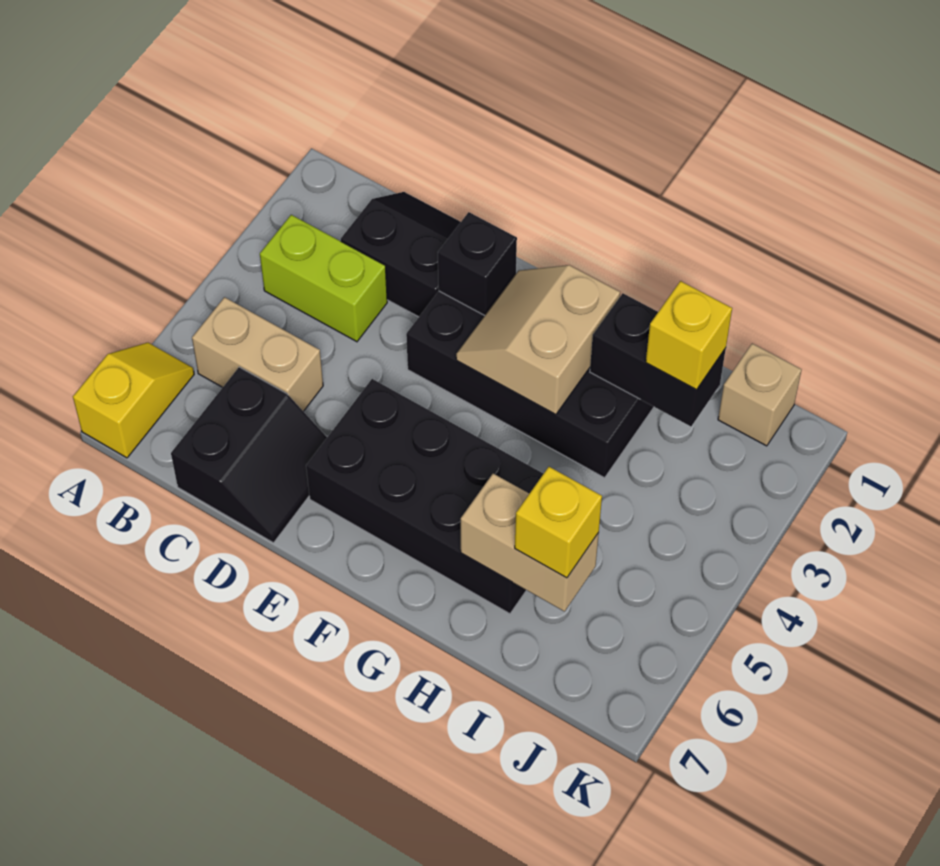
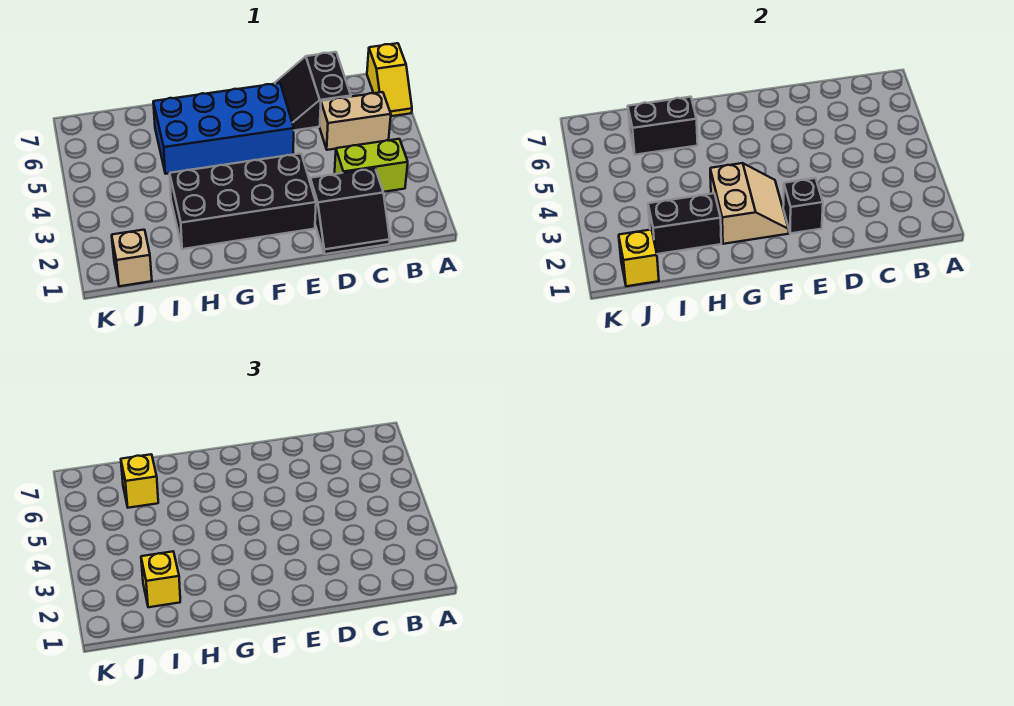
black brick E5:H6 level 1 -> blue brick E5:H6 level 1
tan brick H6:I6 level 2 -> black brick H6:I6 level 2
none -> yellow brick J1 level 2

